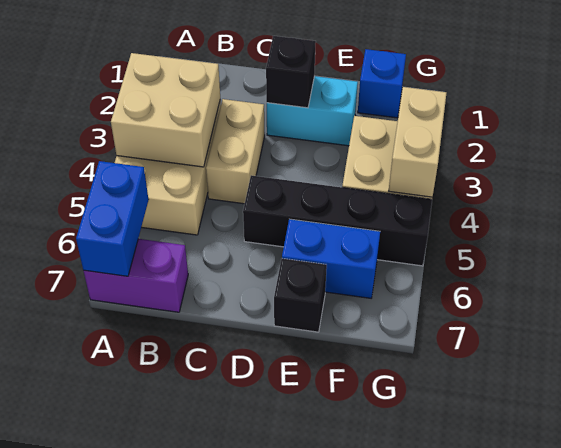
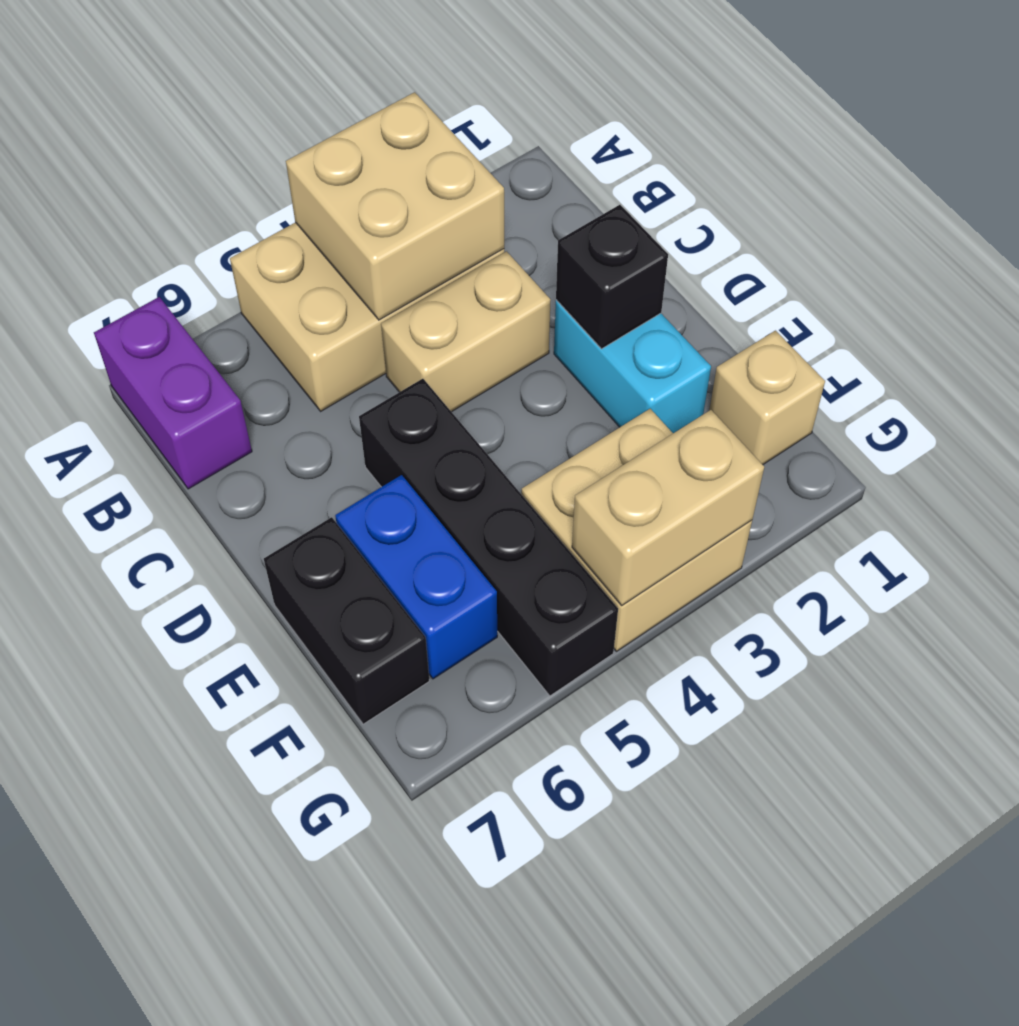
blue brick A6:A7 level 2 -> none
black brick E7 level 1 -> black brick E7:F7 level 1
blue brick F1 level 1 -> tan brick F1 level 1

